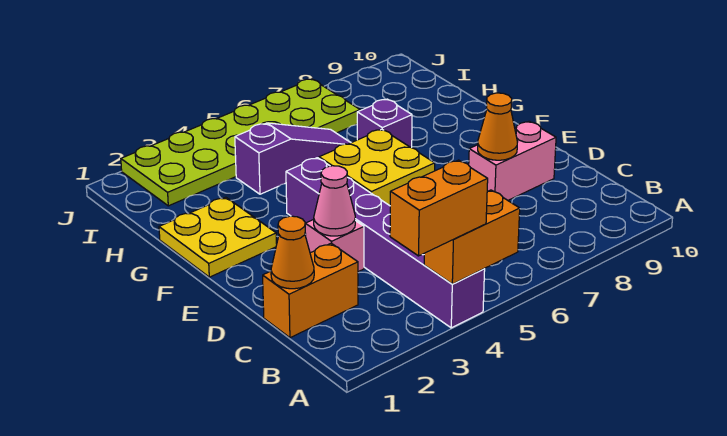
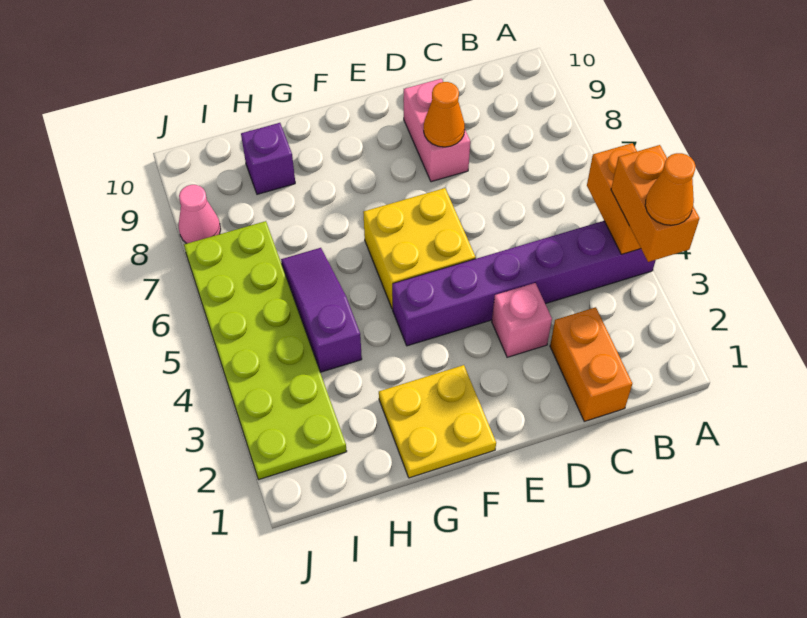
orange cone C1 level 2 -> orange cone A3 level 4
pink cone D3 level 2 -> pink cone J8 level 1
purple brick G7 level 1 -> purple brick H9 level 1

